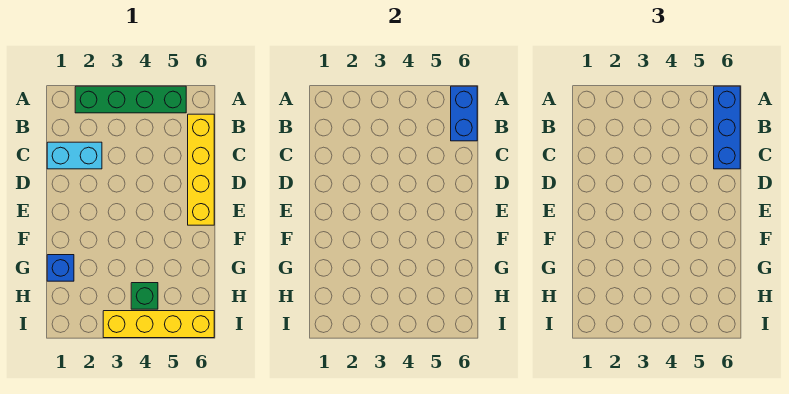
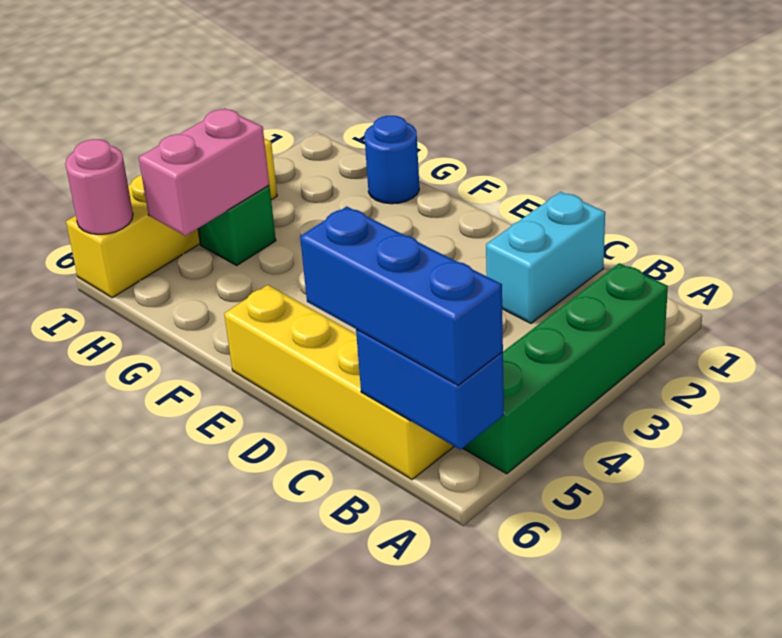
blue brick G1 level 1 -> blue round brick G1 level 1
none -> pink brick H4:H5 level 2
none -> pink round brick I6 level 2

